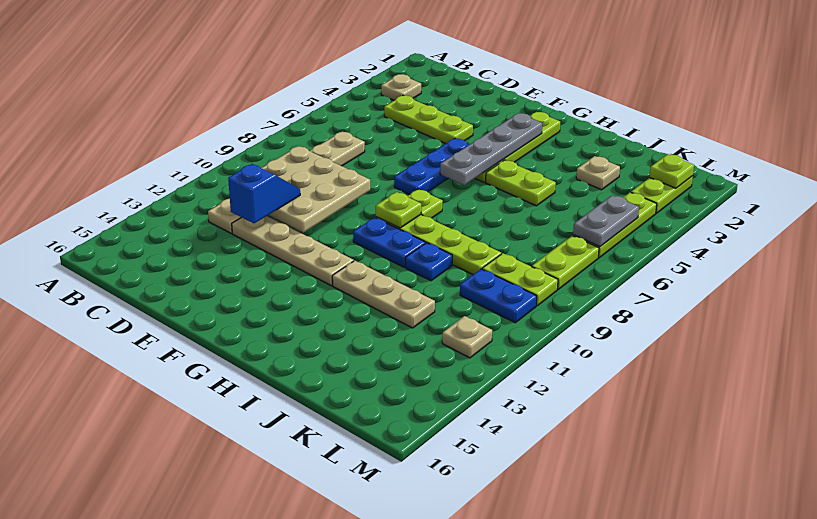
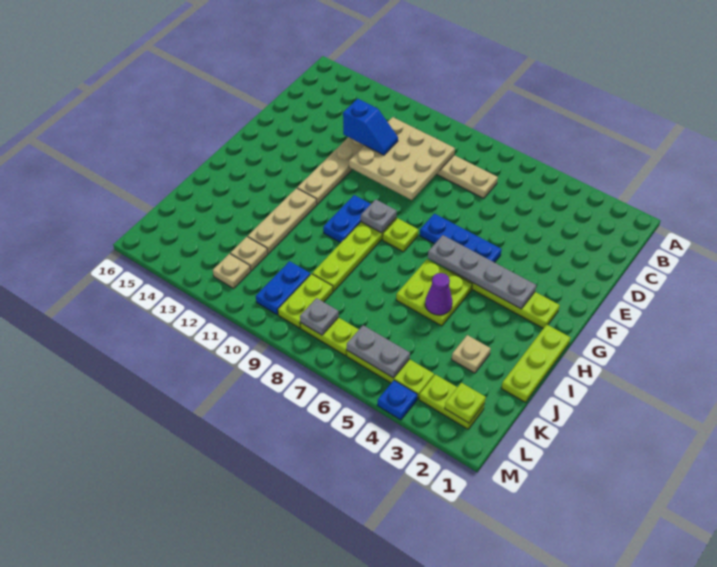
tan plate B3 level 1 -> tan plate K12 level 1
lime plate C4:E4 level 1 -> lime plate H1:J1 level 1
lime plate G9 level 2 -> grey plate G9 level 2
lime plate H5:I5 level 1 -> lime plate H5:I6 level 1
none -> purple cone I5 level 2
blue plate I10 level 1 -> blue plate M4 level 1
none -> grey plate L8 level 2

